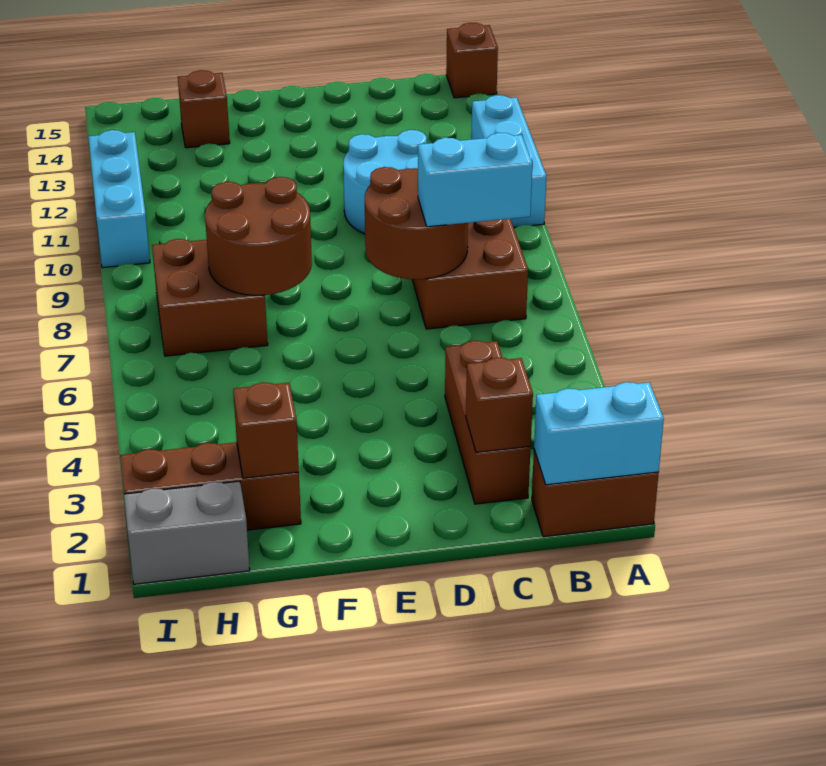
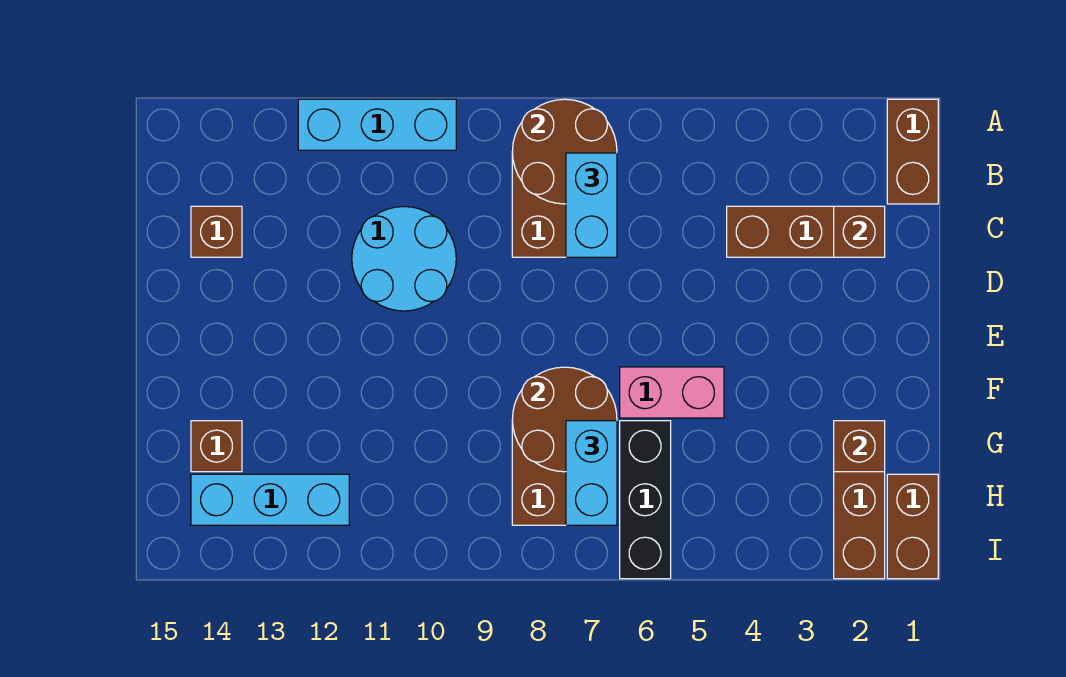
cyan brick A1:B1 level 2 -> cyan brick G7:H7 level 3
brown brick A15 level 1 -> brown brick C14 level 1
brown round brick C7:D8 level 2 -> brown round brick A7:B8 level 2
none -> pink brick F5:F6 level 1
none -> black brick G6:I6 level 1
grey brick H1:I1 level 1 -> brown brick H1:I1 level 1
cyan brick I10:I12 level 1 -> cyan brick H12:H14 level 1

